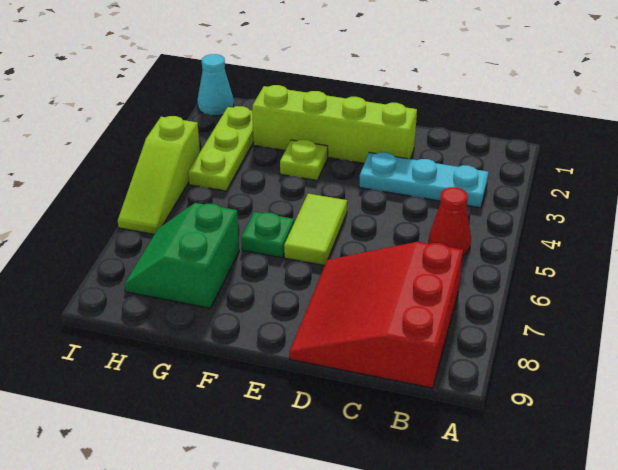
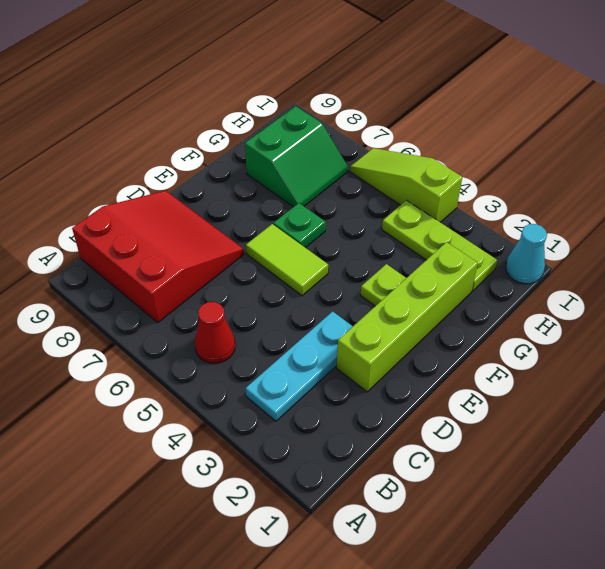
green slope G7:H8 level 1 top G -> green slope G7:H8 level 1 top 8

